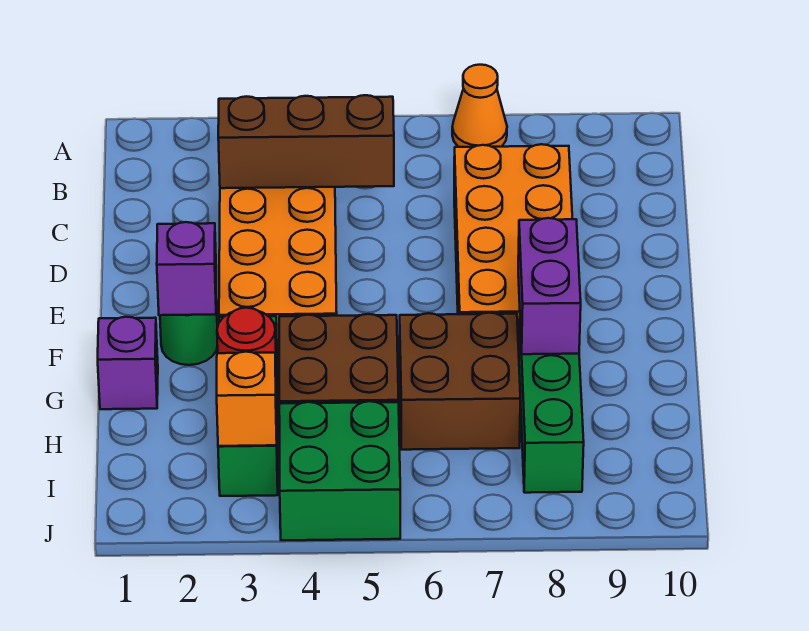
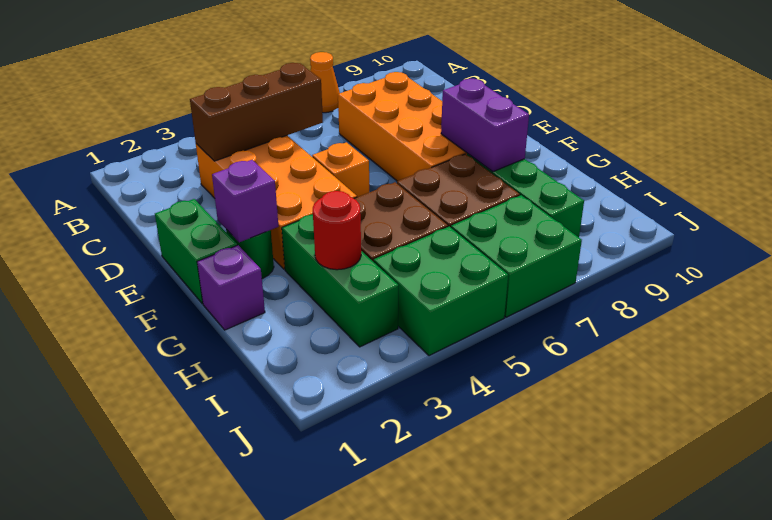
none -> green brick E1:F1 level 1
orange brick I3 level 2 -> orange brick E5 level 1
none -> green brick I6:J7 level 1

